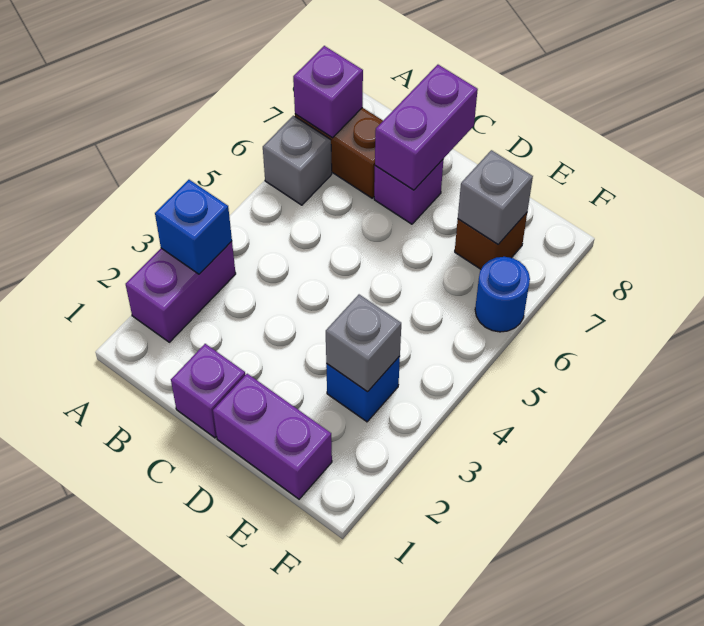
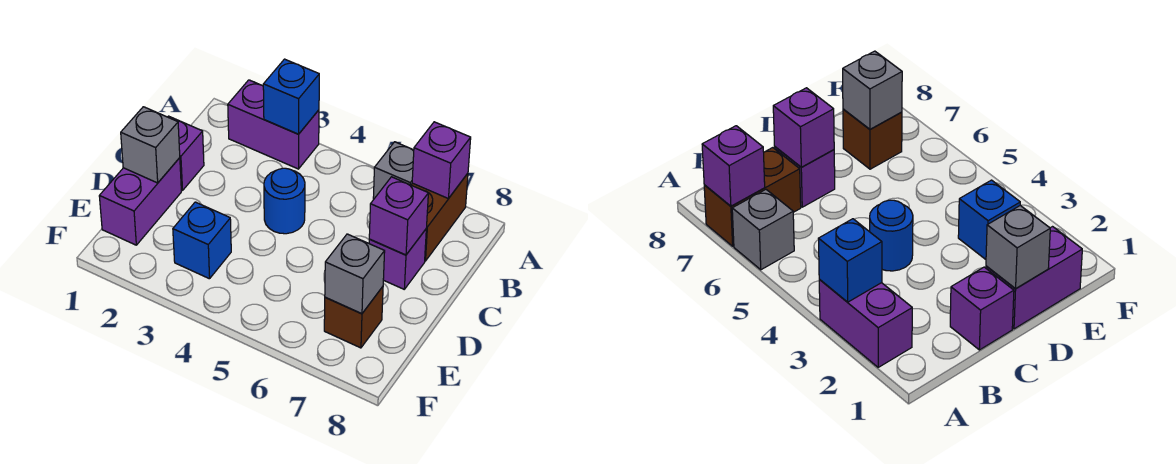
purple brick C7:C8 level 2 -> purple brick C7 level 2
grey brick E3 level 2 -> grey brick D1 level 2
blue round brick F6 level 1 -> blue round brick C4 level 1

